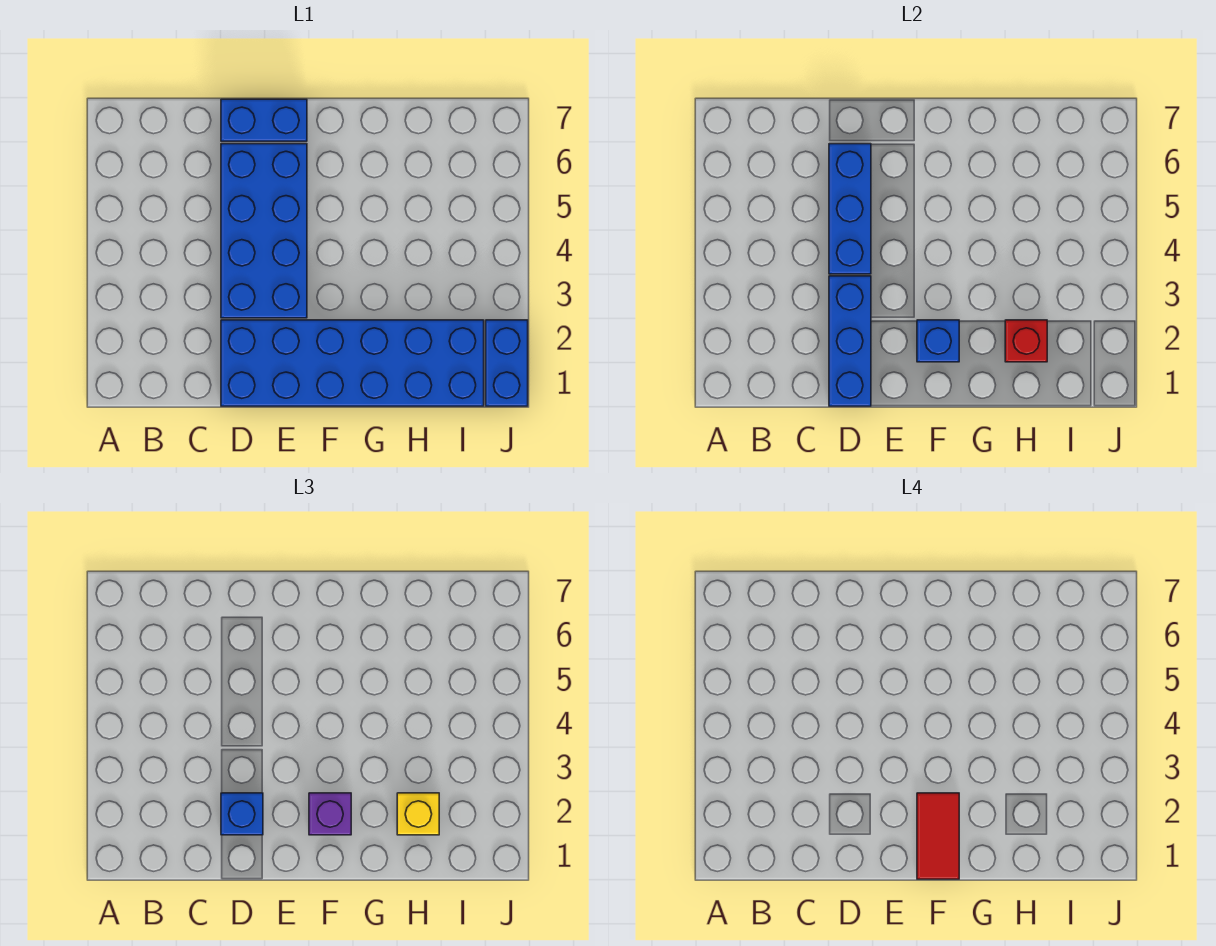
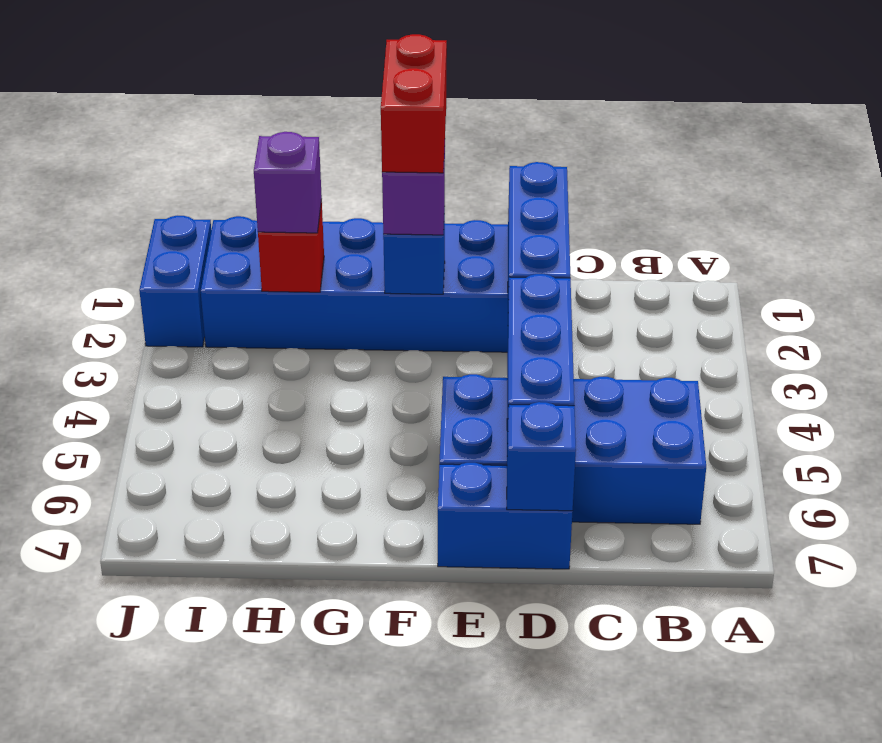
blue brick D2 level 3 -> blue brick D7 level 2
blue brick D3:E6 level 1 -> blue brick B5:E6 level 1
red tile F1:F2 level 4 -> red brick F1:F2 level 4
yellow brick H2 level 3 -> purple brick H2 level 3

